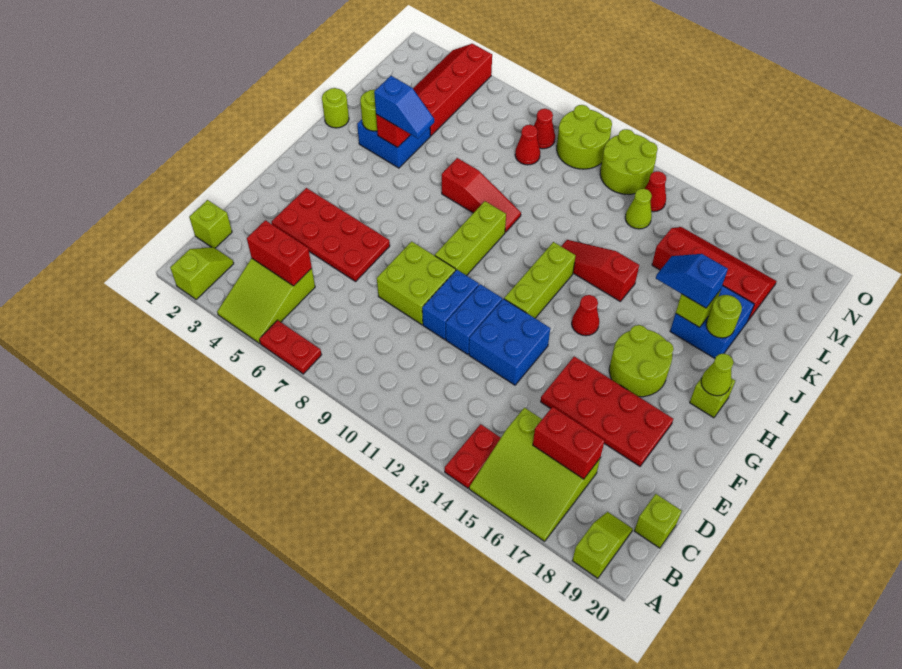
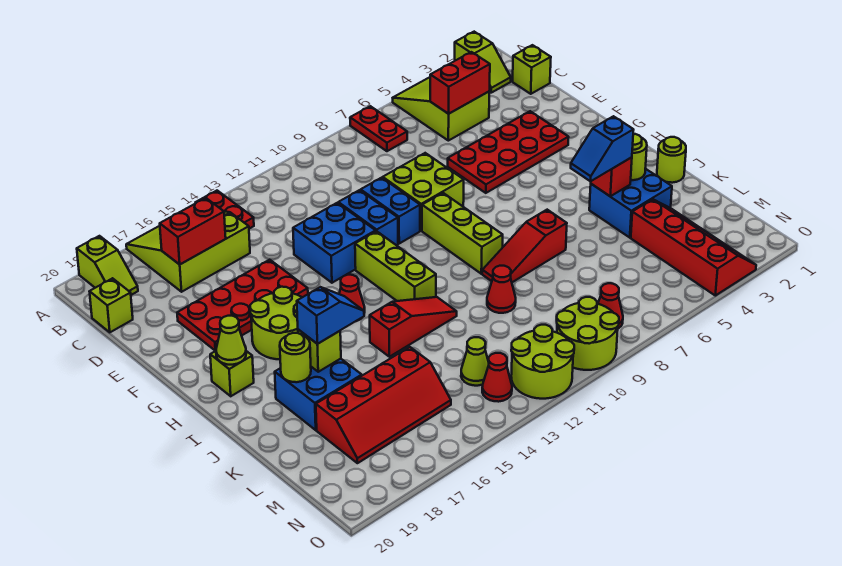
red plate A6:A7 level 1 -> red plate A7:B7 level 1
red cone M8 level 1 -> red cone K10 level 1

